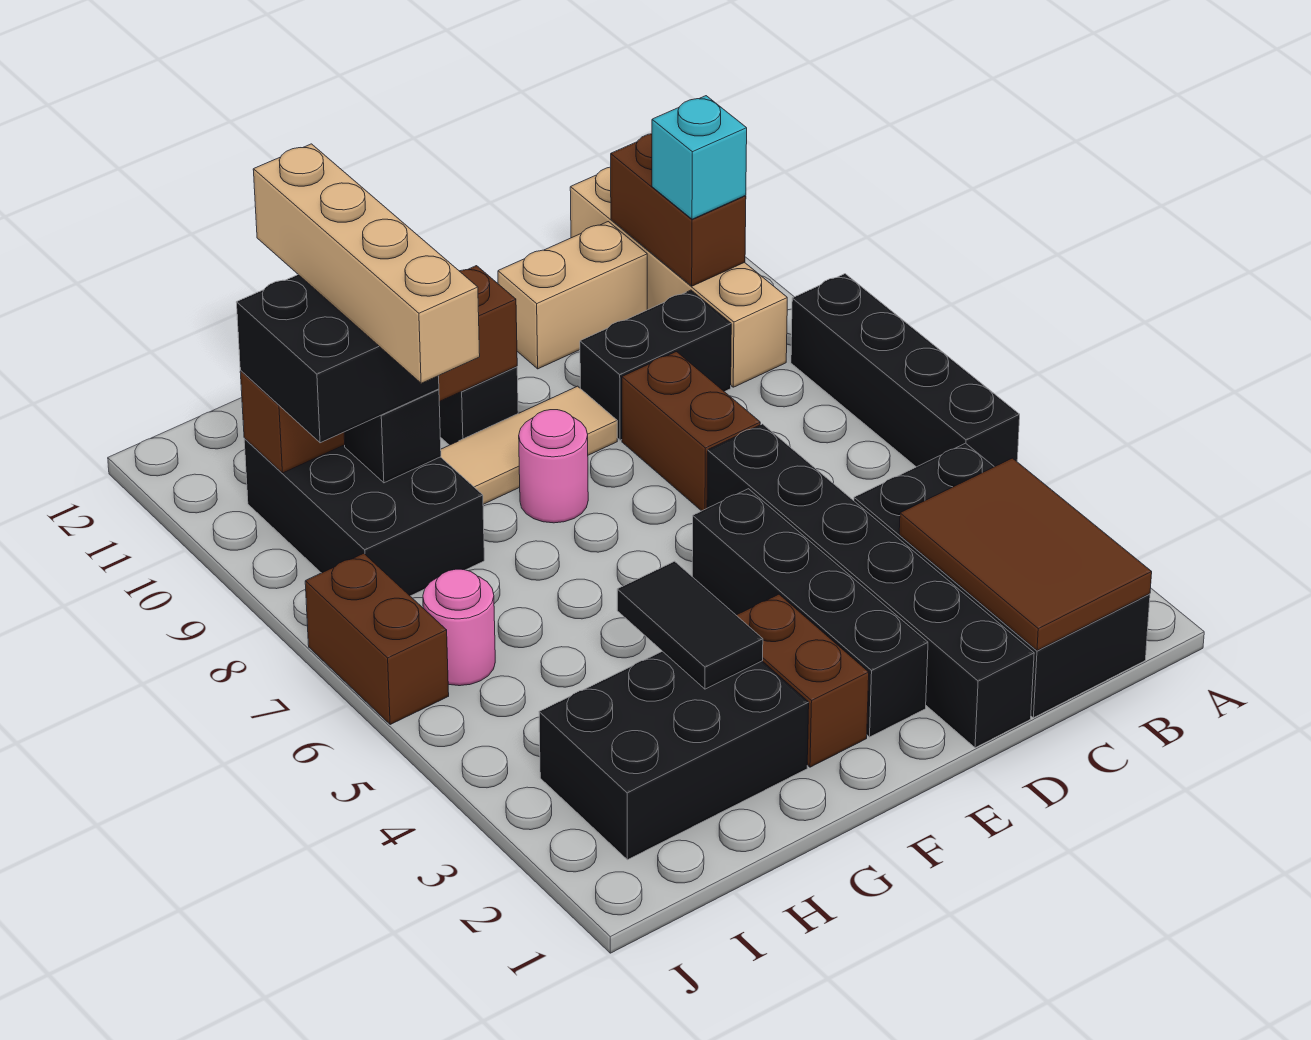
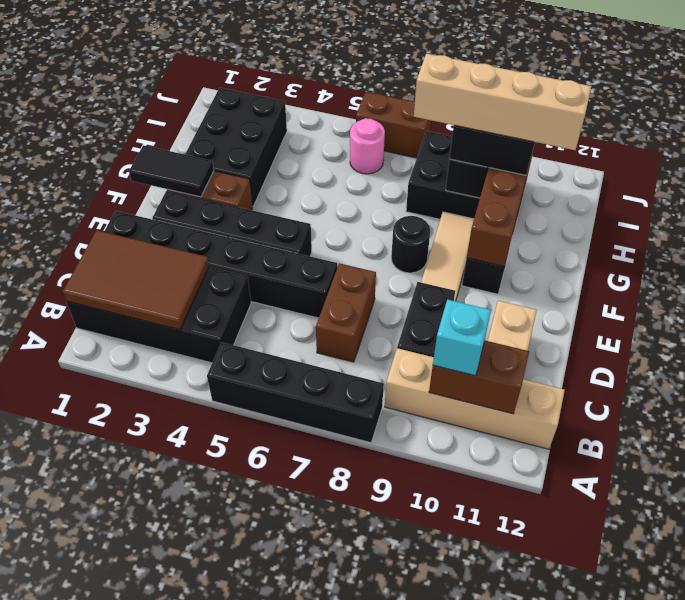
brown brick D7:D8 level 1 -> brown brick C7:D7 level 1
pink round brick F8 level 1 -> black round brick F8 level 1
black tile G3:G4 level 2 -> black tile F1:F2 level 2

